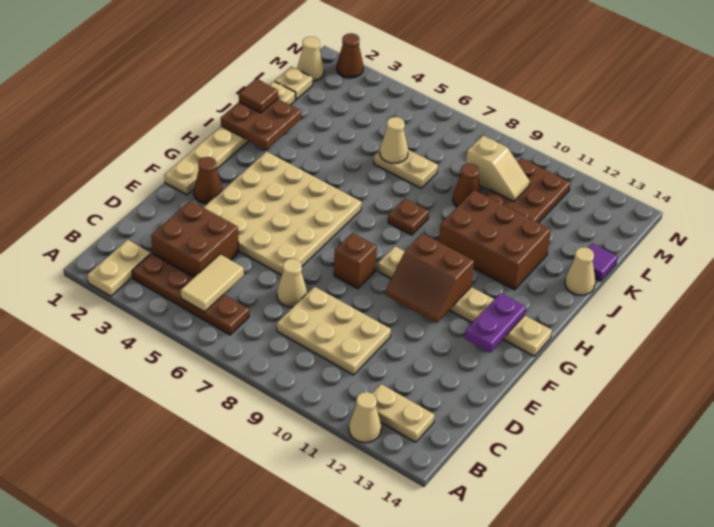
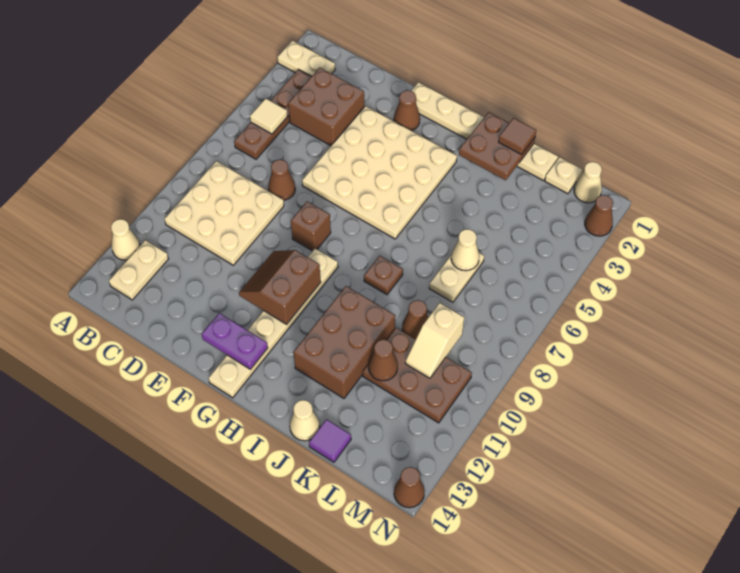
tan tile B5:C5 level 2 -> tan tile B5 level 2
tan plate C8:D10 level 1 -> tan plate B8:D10 level 1
tan cone D7 level 1 -> brown cone D7 level 1
none -> brown cone K11 level 2
none -> brown cone N14 level 1

